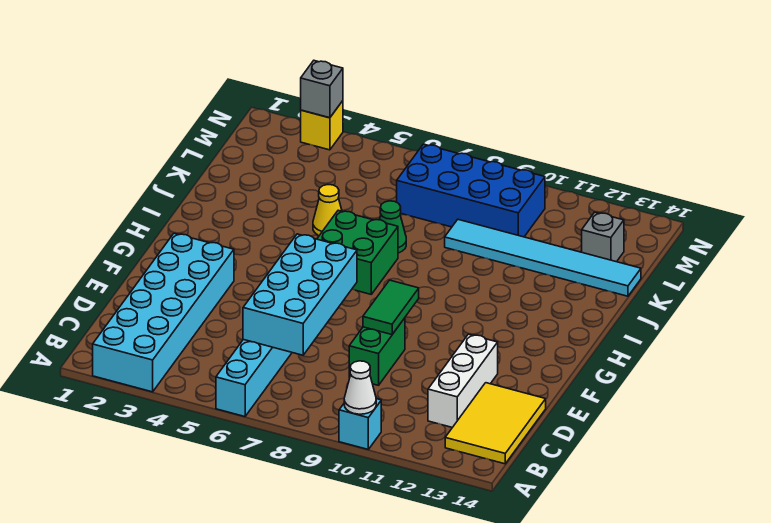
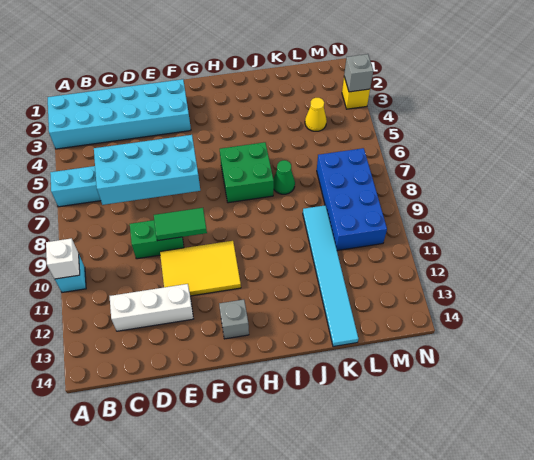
white cone A10 level 2 -> white brick A10 level 2
yellow tile B13:D14 level 1 -> yellow tile E10:G11 level 1
yellow cone J5 level 1 -> yellow cone L4 level 1
grey brick L13 level 1 -> grey brick G13 level 1

